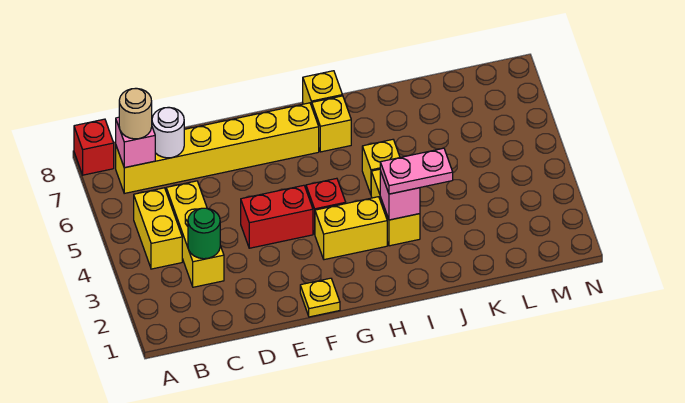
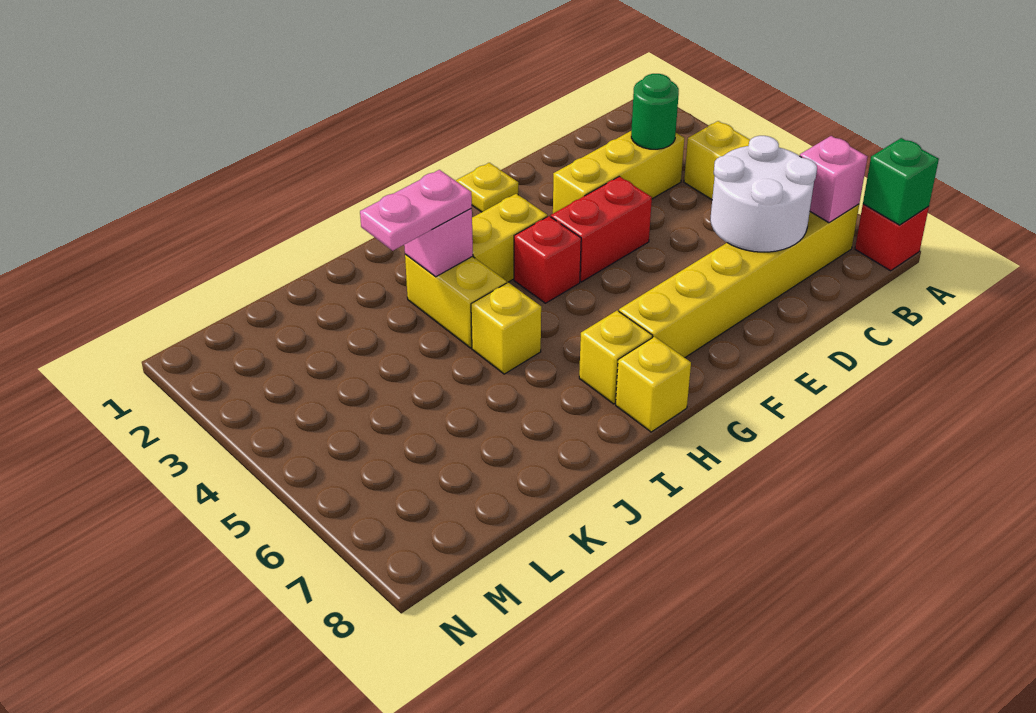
none -> green brick A8 level 2
tan round brick B7 level 3 -> none
yellow brick C3:C5 level 1 -> yellow brick C3:E3 level 1
white round brick C7 level 2 -> white round brick C6:D7 level 2

